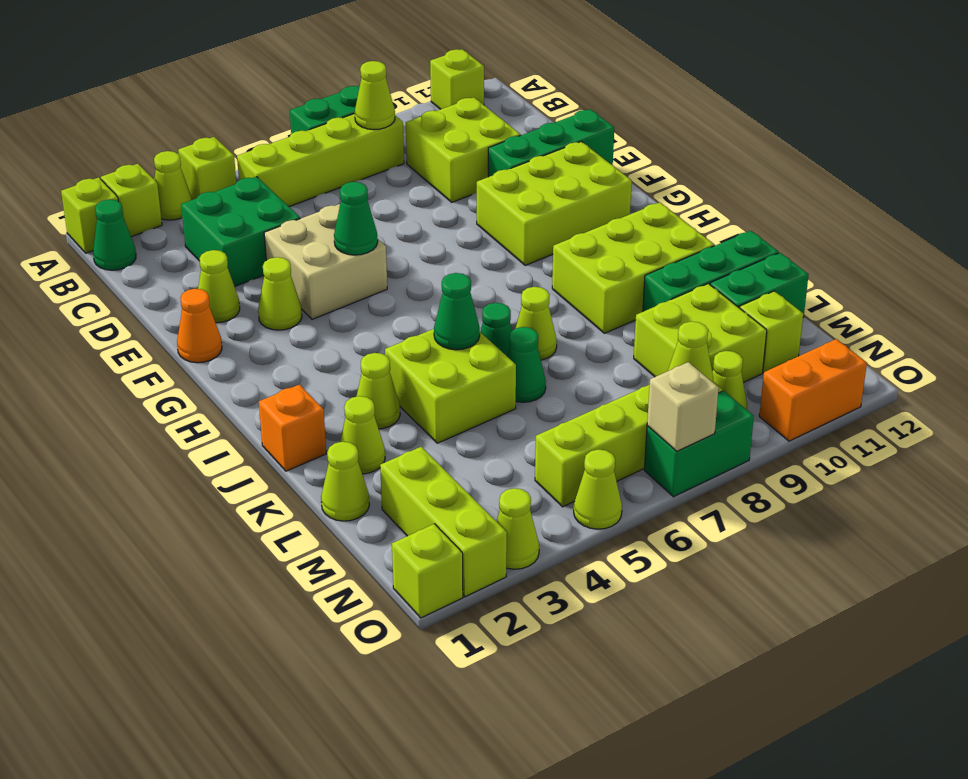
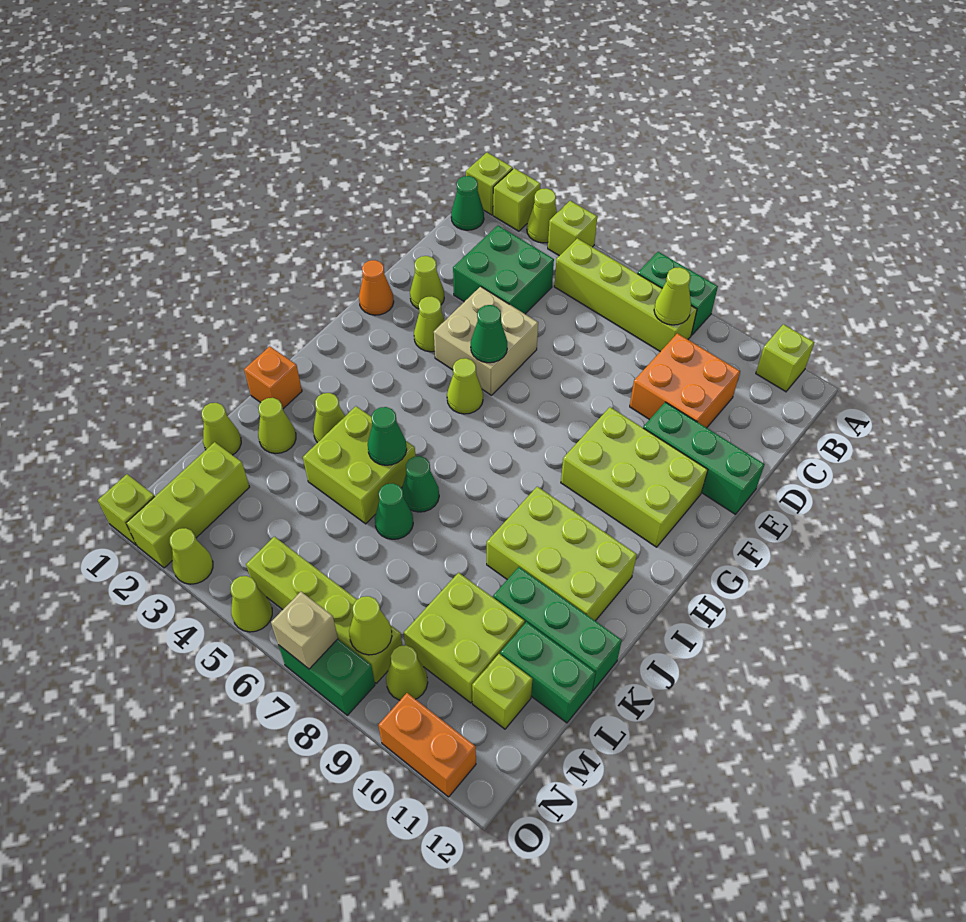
lime brick C9:D10 level 1 -> orange brick C9:D10 level 1
lime cone J7 level 1 -> lime cone G5 level 1

